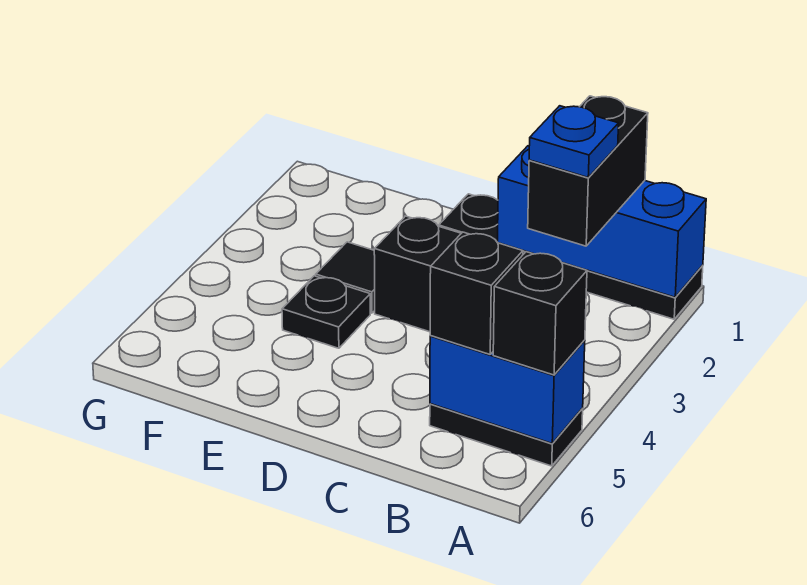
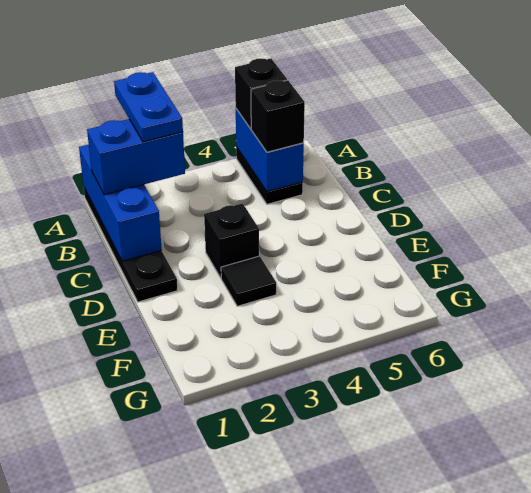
black brick B1:B2 level 3 -> blue brick B1:B2 level 3
blue plate B2 level 4 -> blue plate A2:B2 level 4
black plate E4 level 1 -> none

